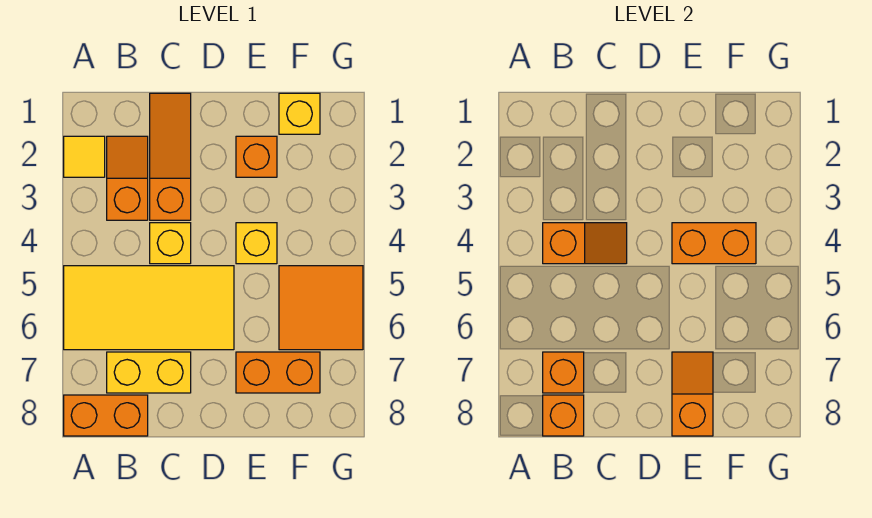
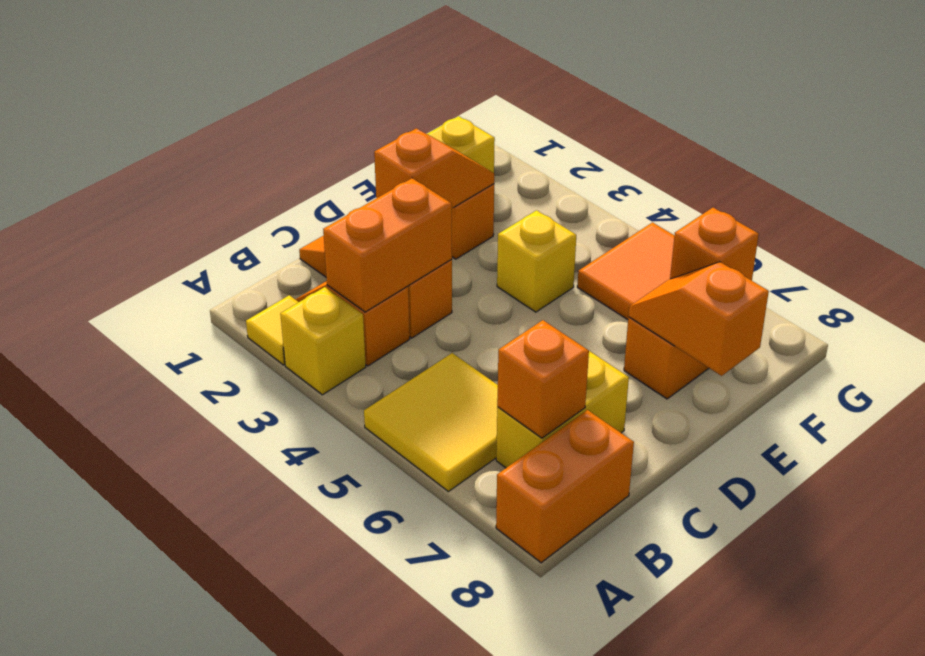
yellow tile A5:D6 level 1 -> yellow tile A5:B6 level 1
orange slope B4:C4 level 2 top B -> orange slope D2:E2 level 2 top D
orange brick B8 level 2 -> orange brick F7 level 2
yellow brick C4 level 1 -> yellow brick A3 level 1
orange brick E4:F4 level 2 -> orange brick B3:C3 level 2

